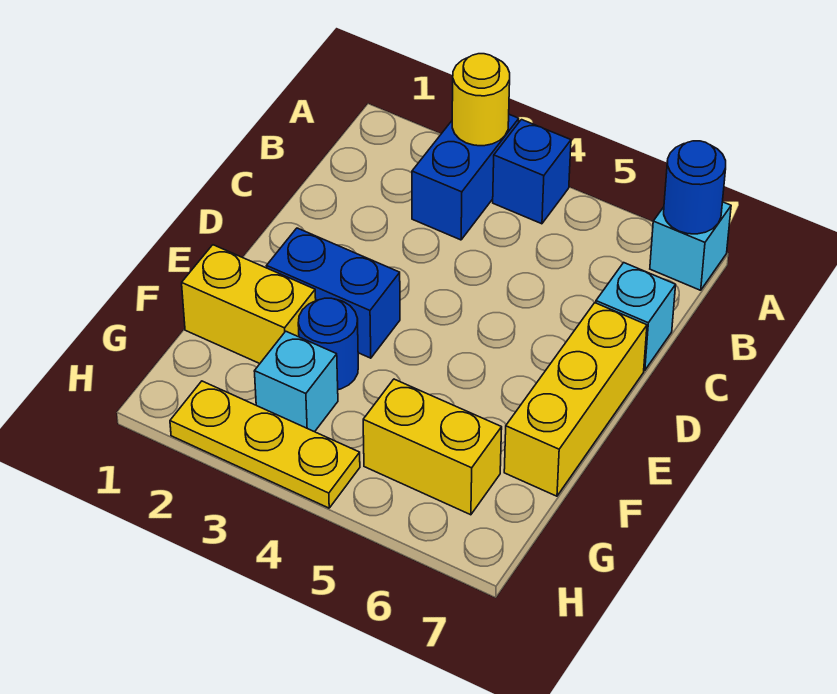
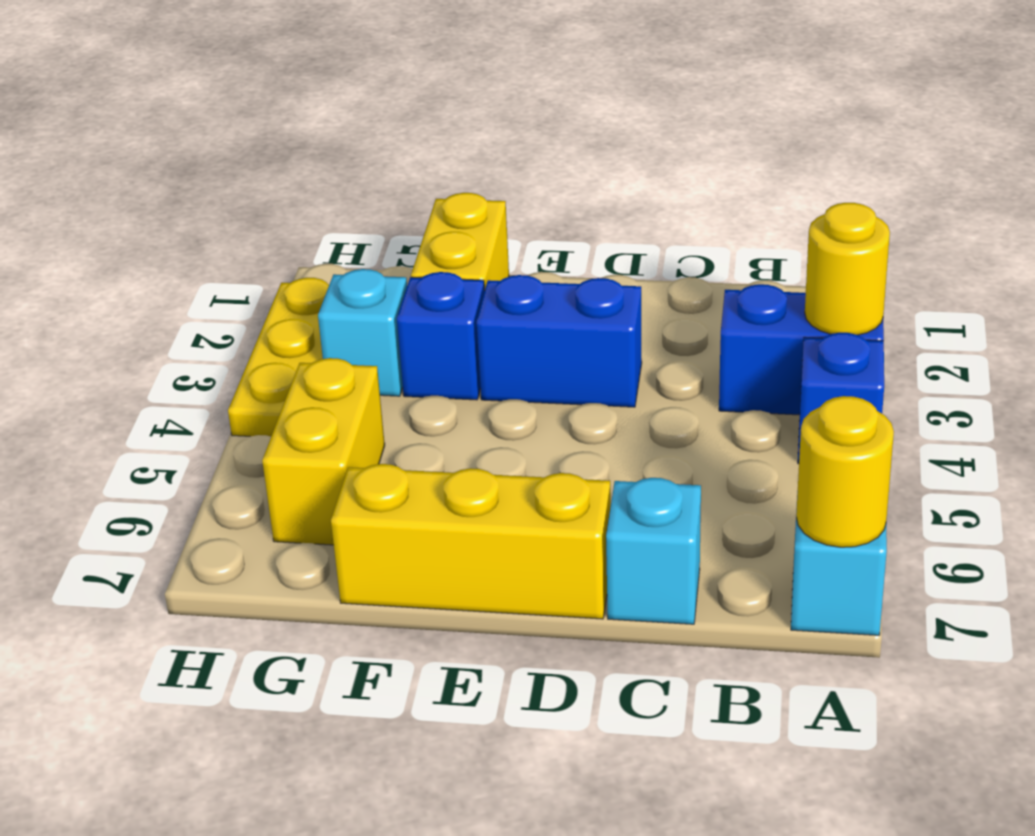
blue round brick A7 level 2 -> yellow round brick A7 level 2
blue brick E2:E3 level 1 -> blue brick D3:E3 level 1
blue round brick F3 level 1 -> blue brick F3 level 1

